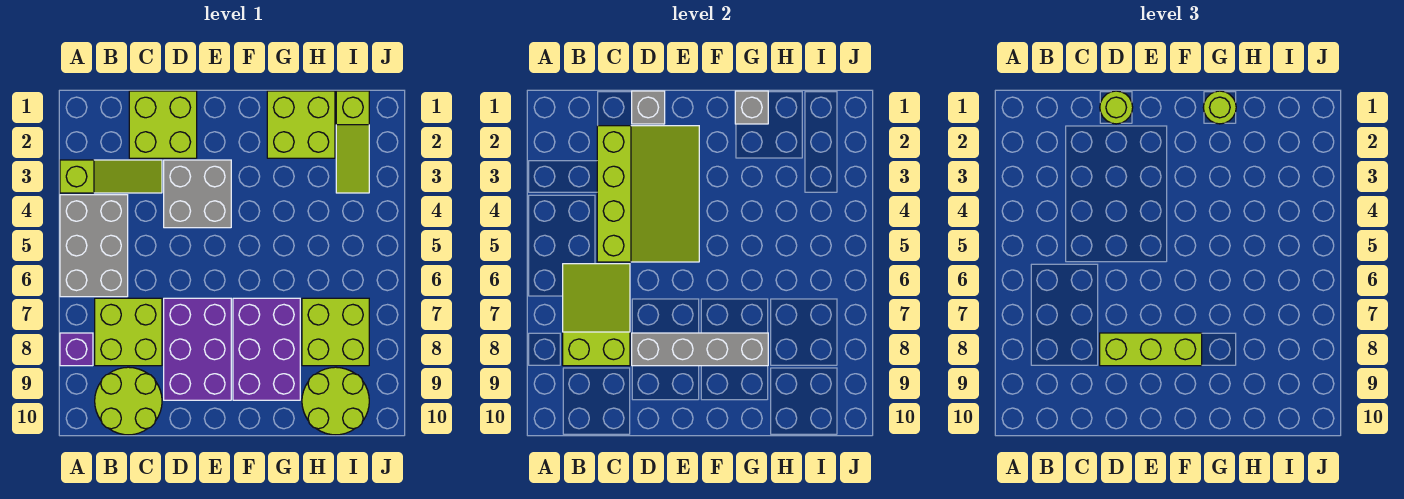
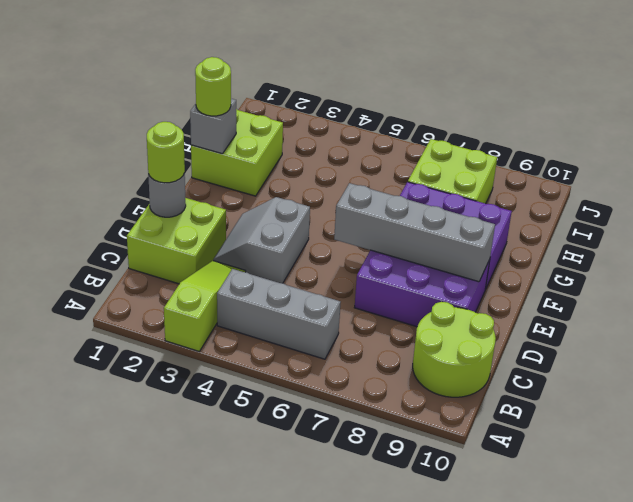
grey brick A4:B6 level 1 -> grey brick B4:B6 level 1
purple brick A8 level 1 -> none
lime slope B6:C8 level 2 top 8 -> none
lime brick B7:C8 level 1 -> none
lime slope C2:E5 level 2 top C -> none
grey brick D1 level 2 -> grey round brick D1 level 2
grey brick D3:E4 level 1 -> grey slope D3:E4 level 1 top 4
grey brick D8:G8 level 2 -> grey brick E6:E9 level 2
lime brick D8:F8 level 3 -> none
lime round brick H9:I10 level 1 -> none
lime slope I1:I3 level 1 top 1 -> none

